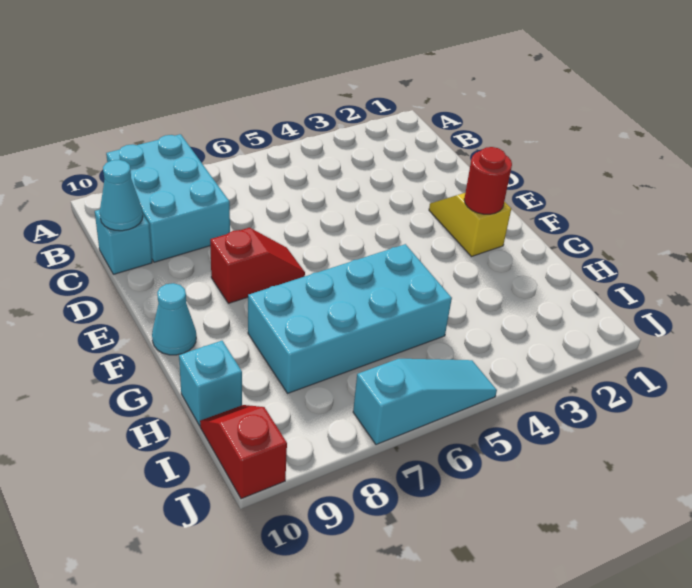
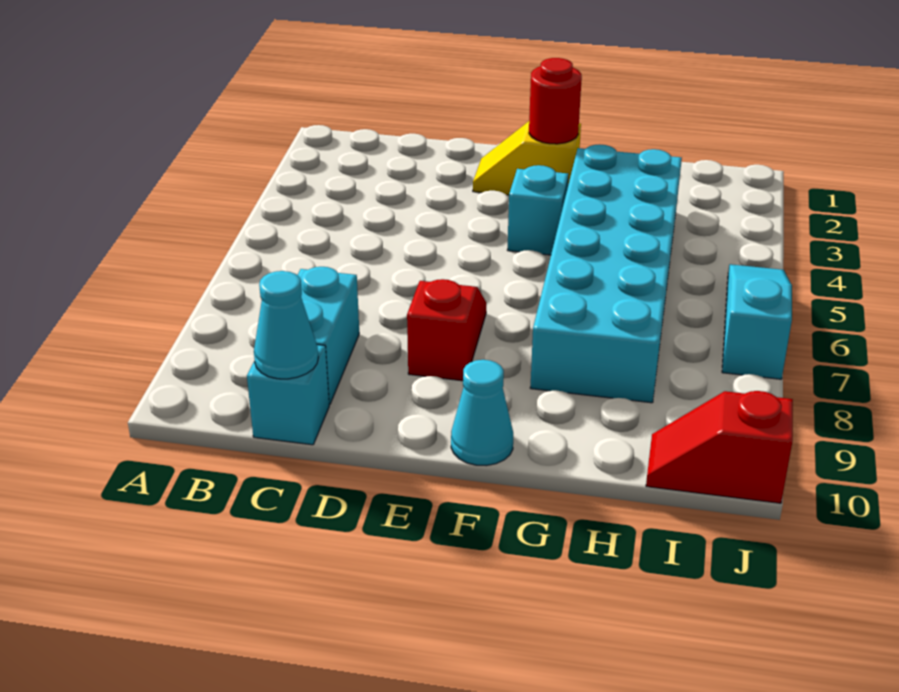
cyan brick A8:C9 level 1 -> cyan brick C8:C9 level 1
cyan brick G5:H8 level 1 -> cyan brick G3:H8 level 1
cyan brick H10 level 1 -> cyan brick F4 level 1

